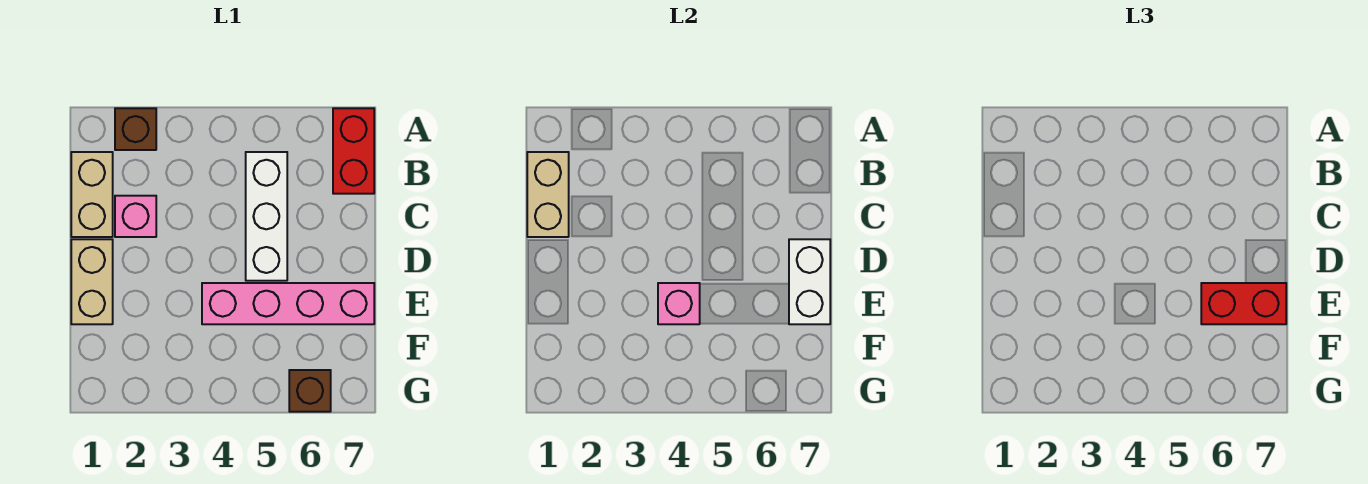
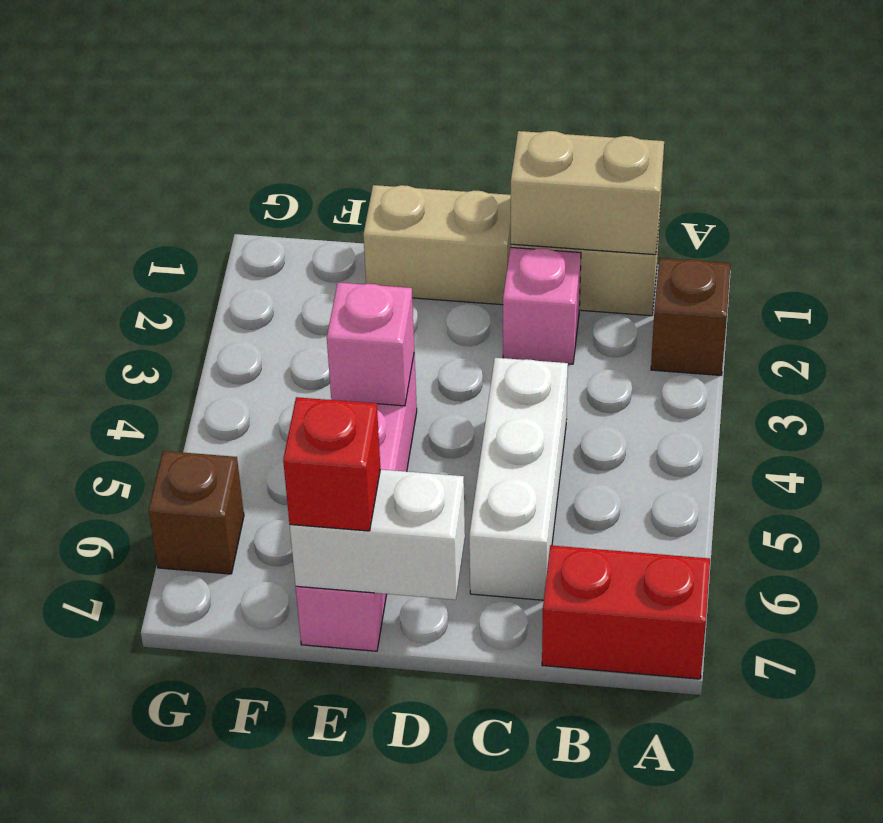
white brick B5:D5 level 1 -> white brick C4:C6 level 1
red brick E6:E7 level 3 -> red brick E7 level 3

